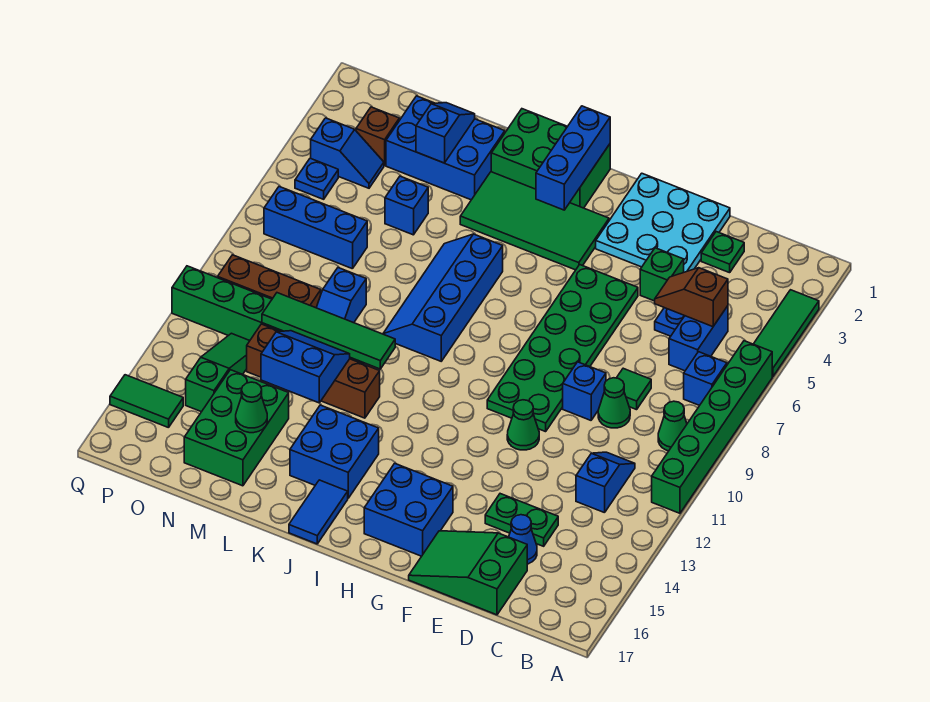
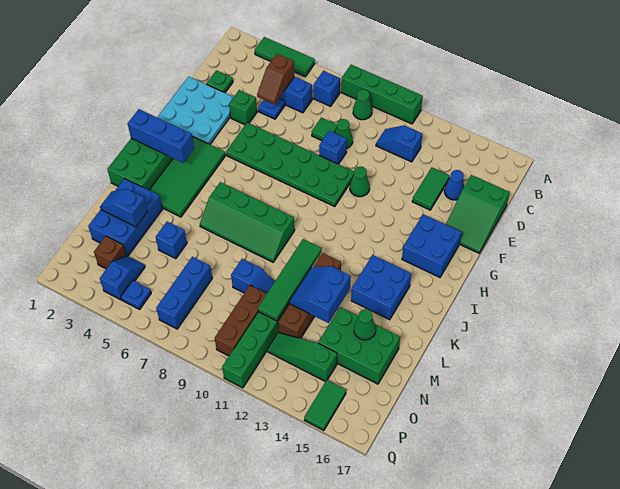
green brick A6:A11 level 1 -> green brick A8:A11 level 1
green plate D14:E14 level 1 -> green tile D14:E14 level 1
blue slope J6:K9 level 1 top J -> green slope J6:K9 level 1 top J
blue tile J16:J17 level 1 -> none

